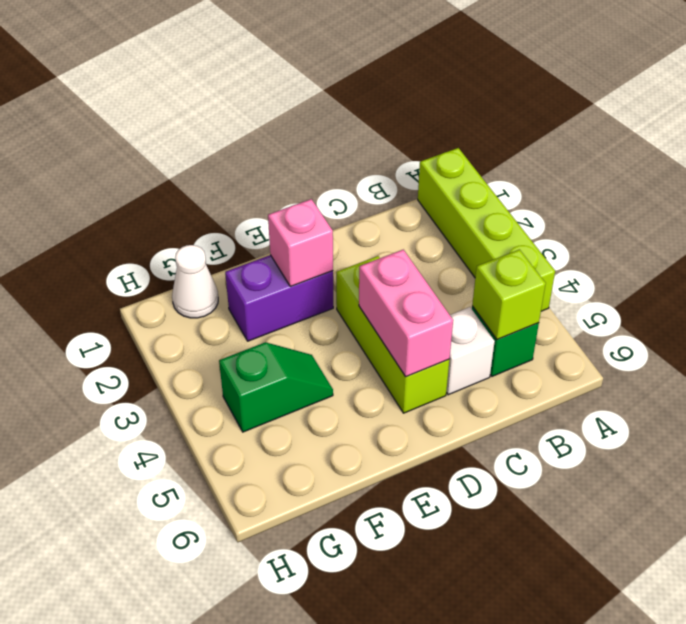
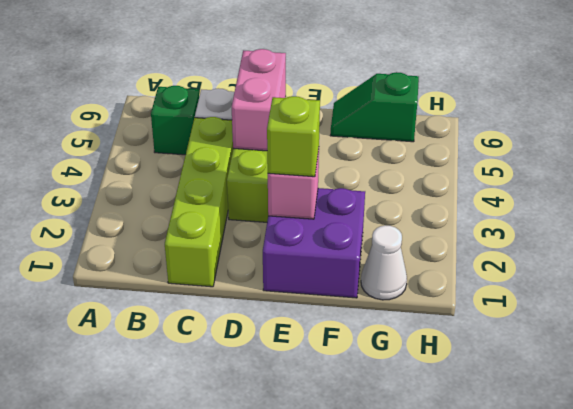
lime brick A1:A4 level 1 -> lime brick C1:C4 level 1
lime brick B5 level 2 -> lime brick E2 level 3
purple brick E2:F2 level 1 -> purple brick E1:F2 level 1
green slope F4:G4 level 1 top G -> green slope F6:G6 level 1 top G

